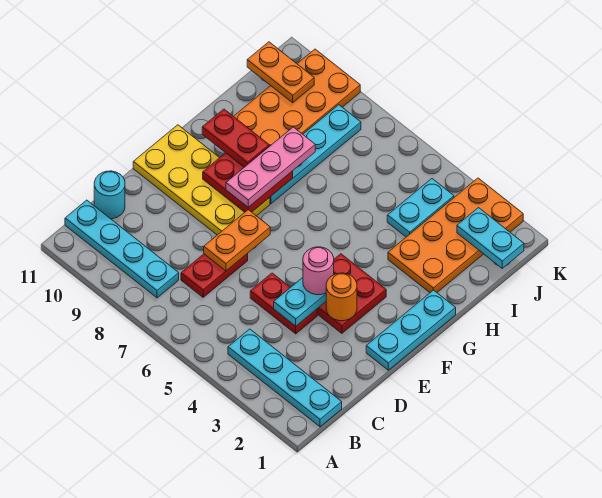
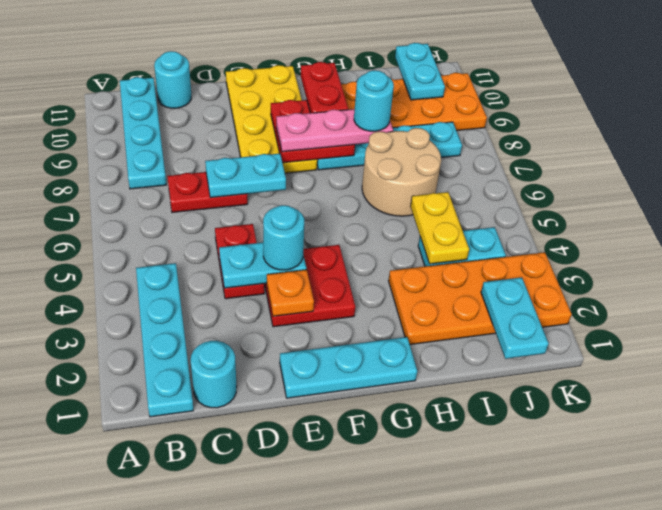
none -> cyan round brick C1 level 1
orange plate D7:E7 level 2 -> cyan plate D7:E7 level 2
orange round brick E3 level 2 -> orange plate E3 level 2
pink round brick E4 level 3 -> cyan round brick E4 level 3
none -> tan round brick H6:I7 level 1
none -> cyan round brick H8 level 4
none -> yellow plate I4:I5 level 2
orange plate J10:J11 level 2 -> cyan plate J10:J11 level 2

